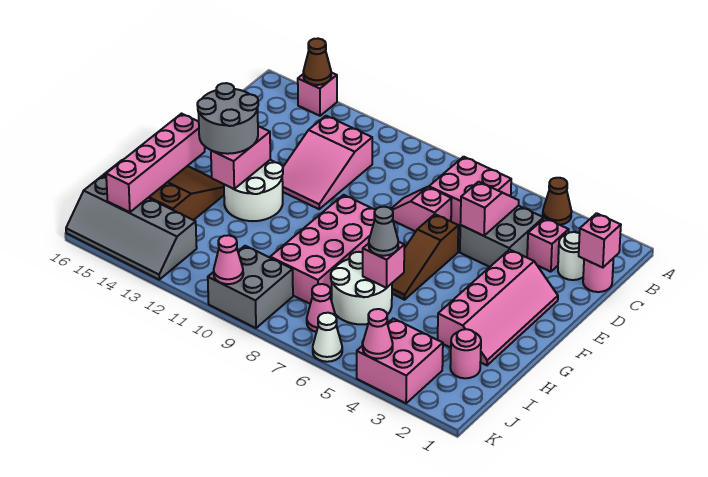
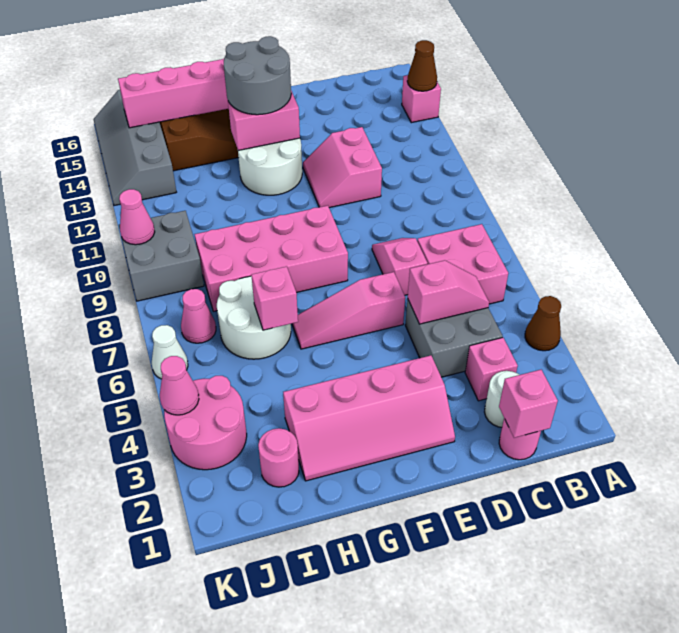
pink slope C11:E12 level 1 top C -> pink slope D11:E12 level 1 top D
brown slope E6:G6 level 1 top E -> pink slope E6:G6 level 1 top E
grey cone H6 level 3 -> none
pink brick J3:K4 level 1 -> pink round brick J3:K4 level 1

